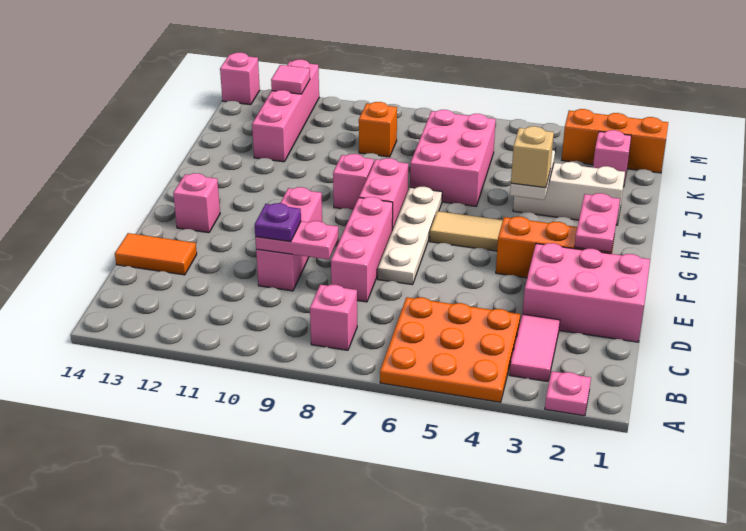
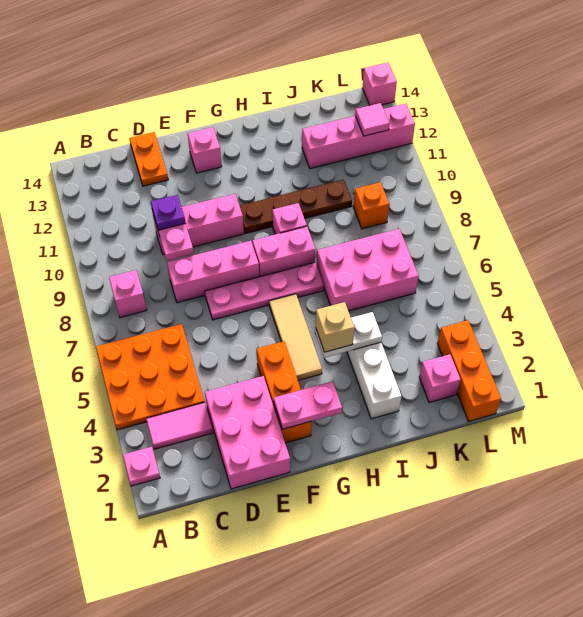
orange tile D13:D14 level 1 -> orange plate D13:D14 level 1
white plate E7:H7 level 1 -> pink plate E7:H7 level 1
none -> brown plate G10:J10 level 1

